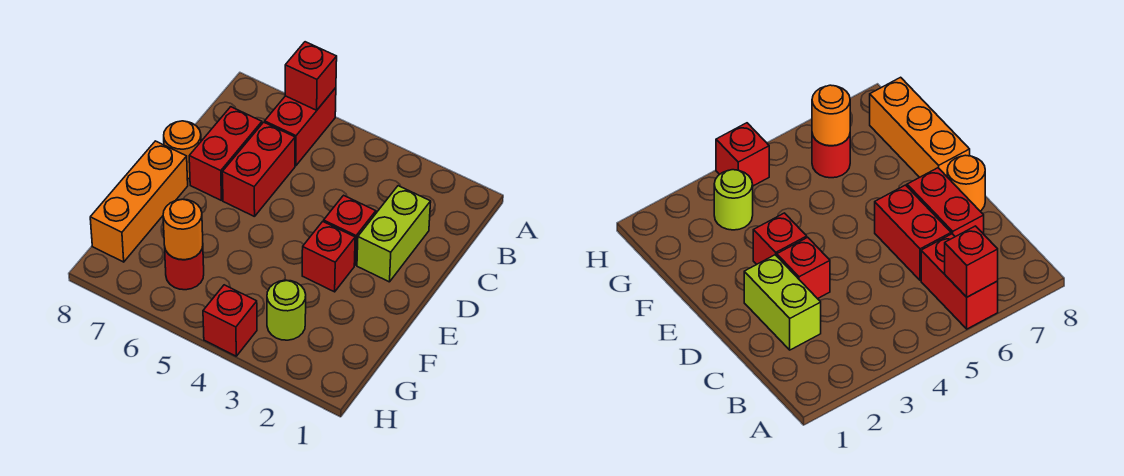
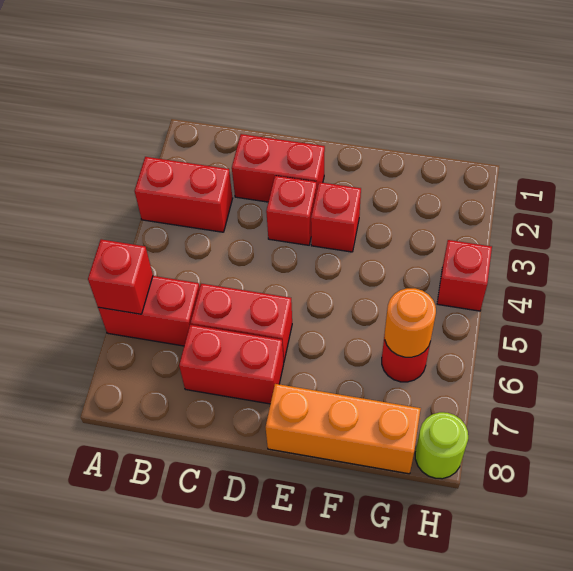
none -> red brick A3:B3 level 1
lime brick C2:D2 level 1 -> red brick C2:D2 level 1
orange round brick D8 level 1 -> none
lime round brick G3 level 1 -> lime round brick H8 level 1

